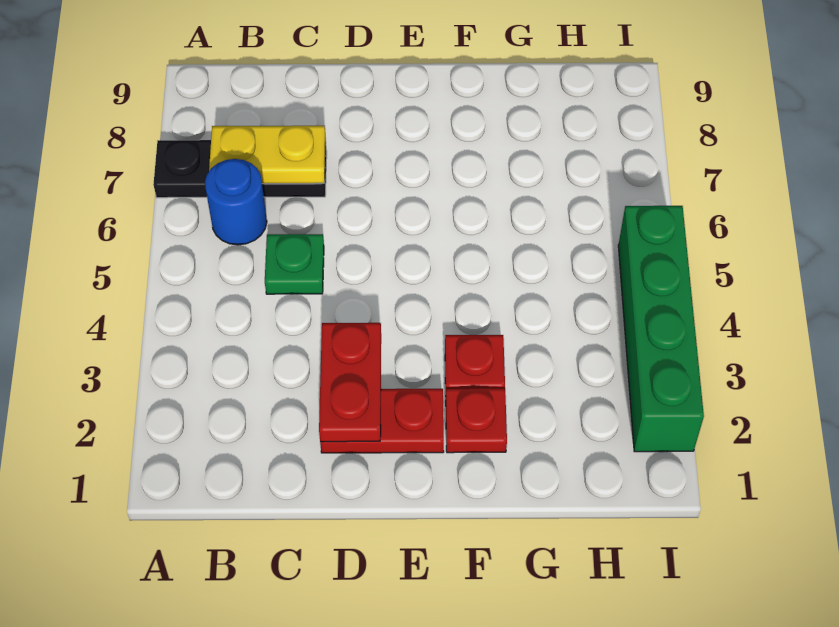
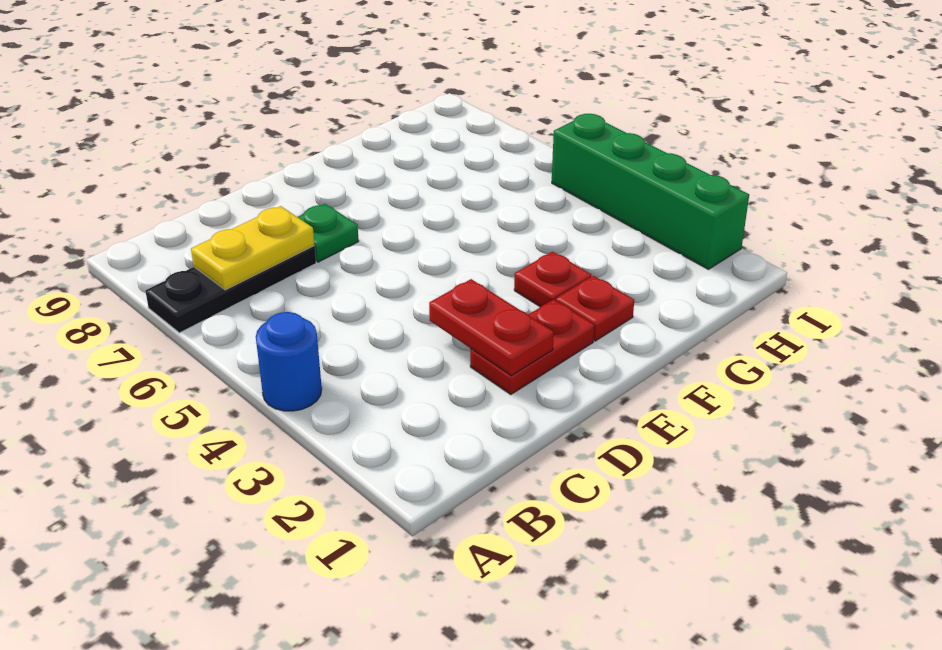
blue round brick B6 level 1 -> blue round brick A4 level 1
green plate C5 level 1 -> green plate D7 level 1

